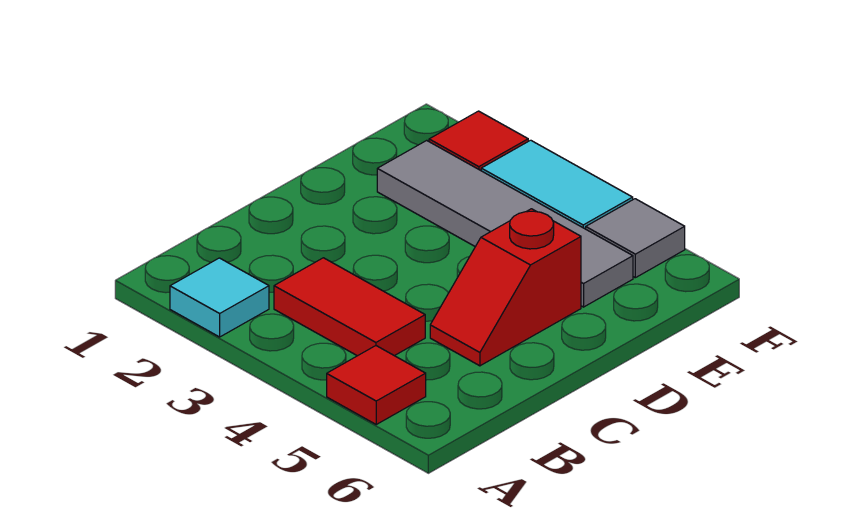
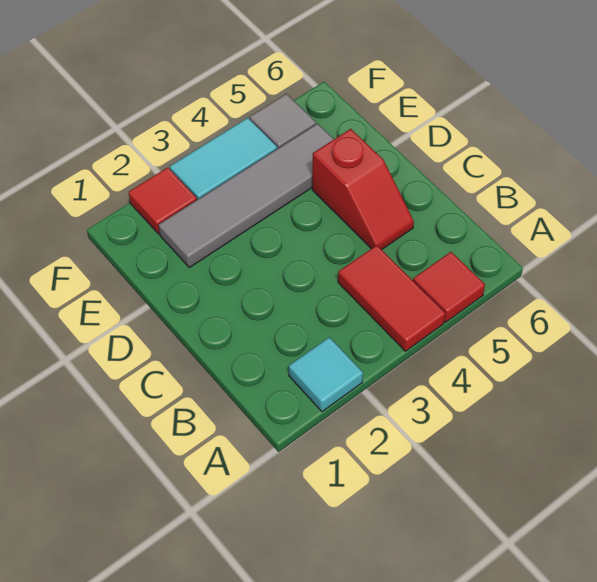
red tile B3:B4 level 1 -> red tile A4:B4 level 1

